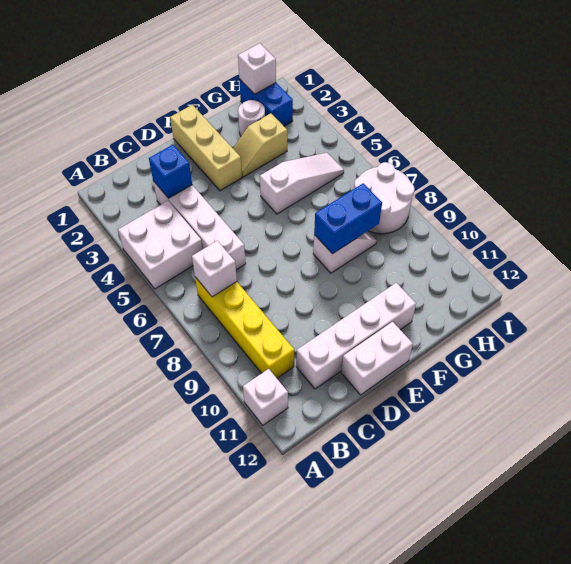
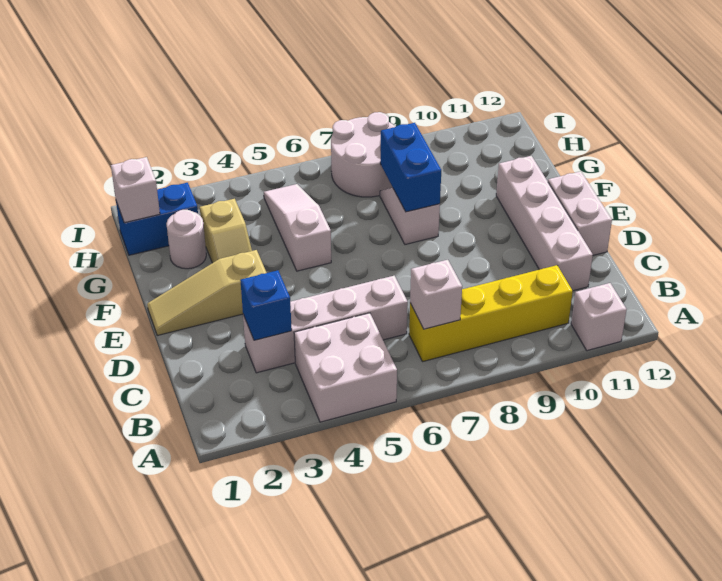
tan brick E1:E3 level 1 -> tan slope E1:E3 level 1 top 3

